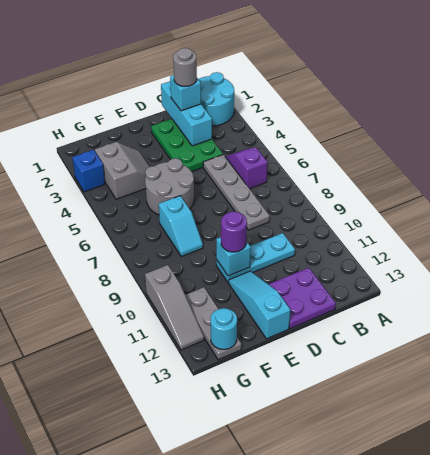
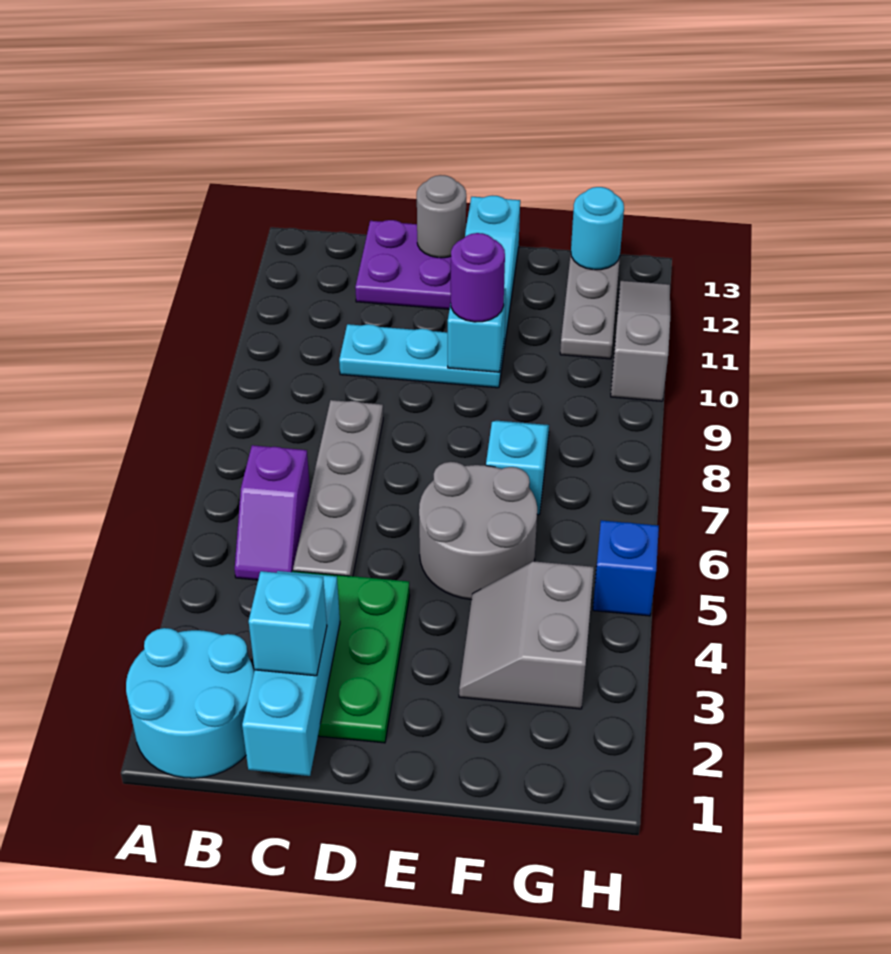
grey round brick C2 level 4 -> grey round brick D13 level 2
blue brick H3 level 1 -> blue brick H5 level 1

